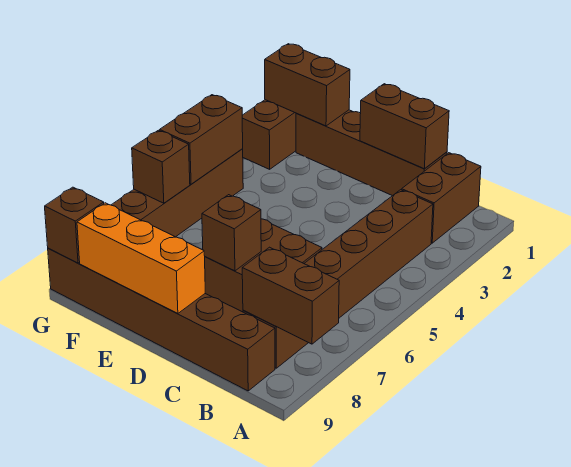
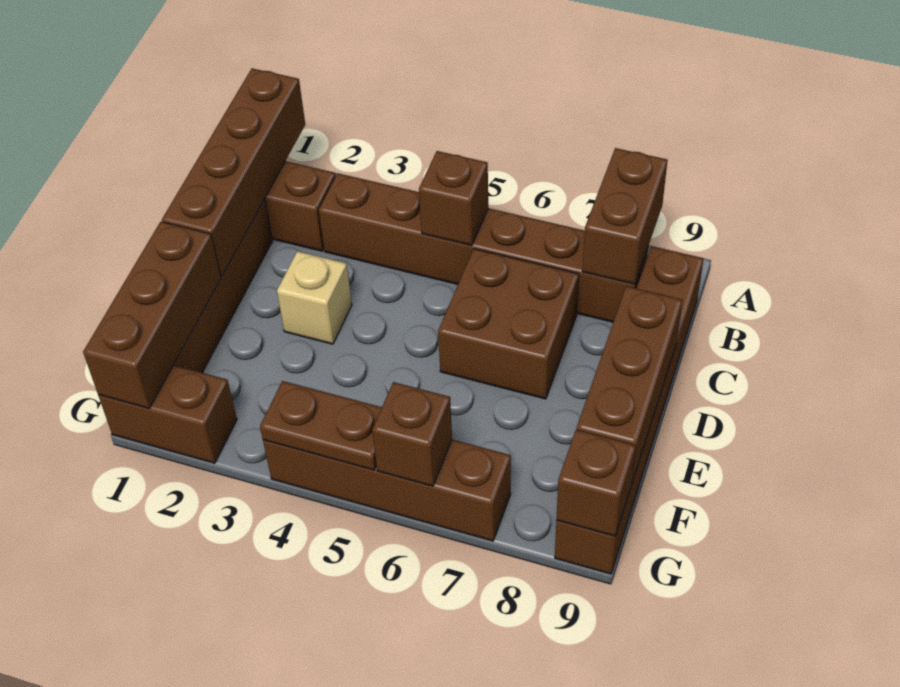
brown brick C1:D1 level 2 -> brown brick A1:D1 level 2
none -> tan brick D3 level 1
brown brick D7 level 2 -> brown brick B5 level 2
orange brick D9:F9 level 2 -> brown brick D9:F9 level 2
brown brick F1:G1 level 2 -> brown brick E1:G1 level 2
brown brick G4:G5 level 2 -> brown plate G4:G5 level 2

